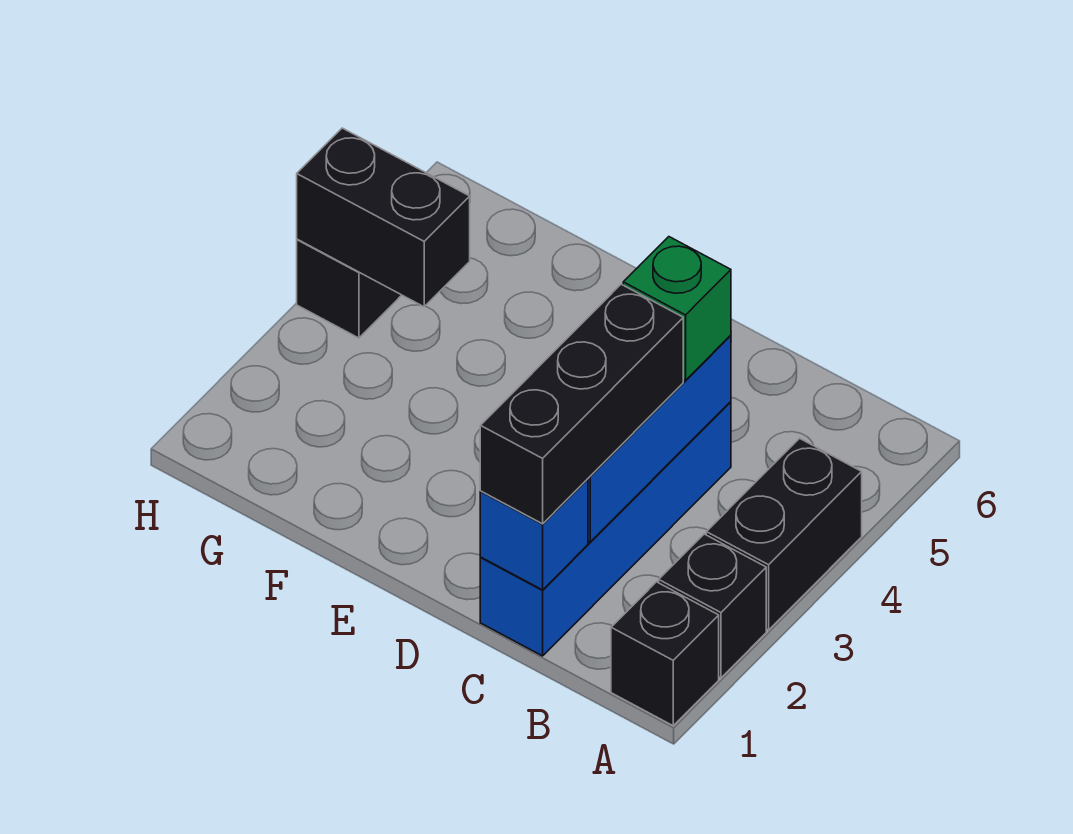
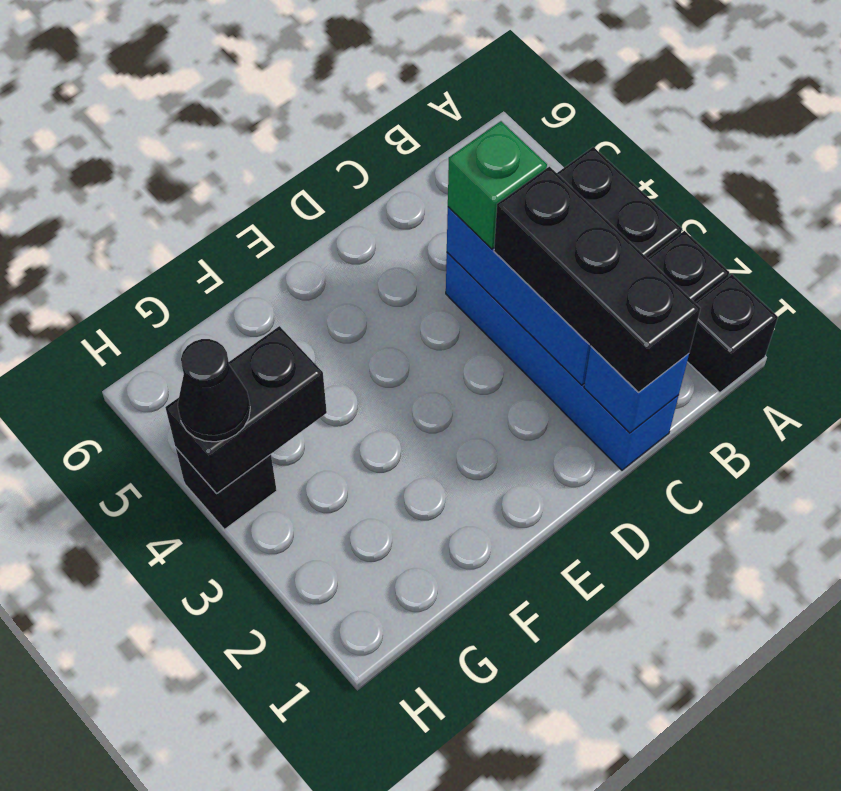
none -> black cone H4 level 3

